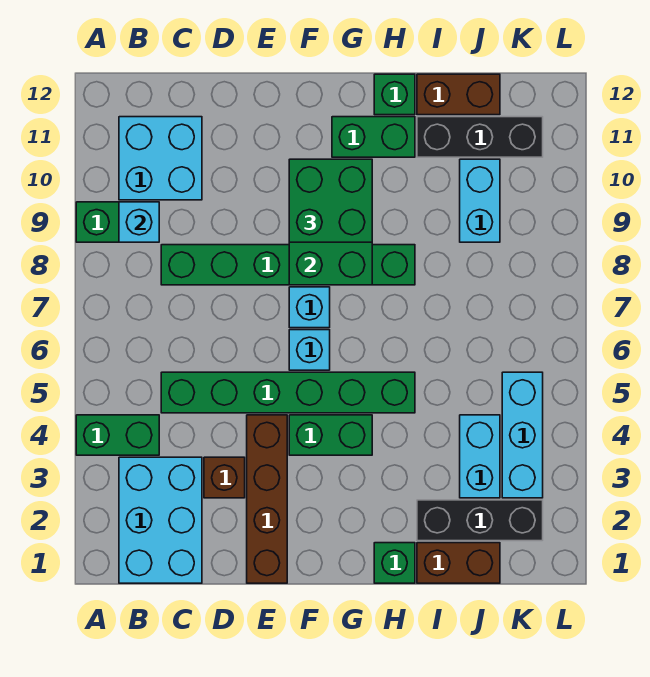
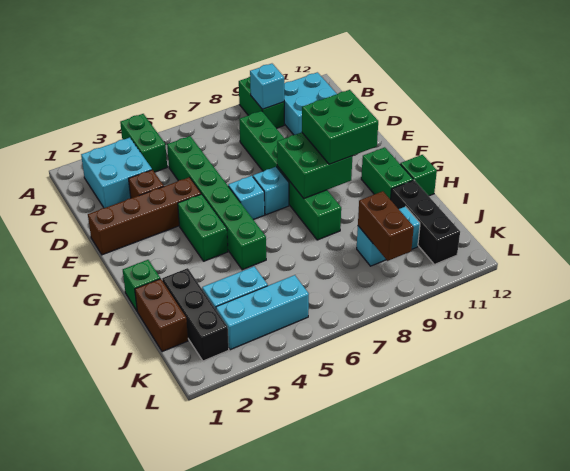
cyan brick B1:C3 level 1 -> cyan brick B2:C3 level 1
brown brick I12:J12 level 1 -> brown brick J9:K9 level 2

